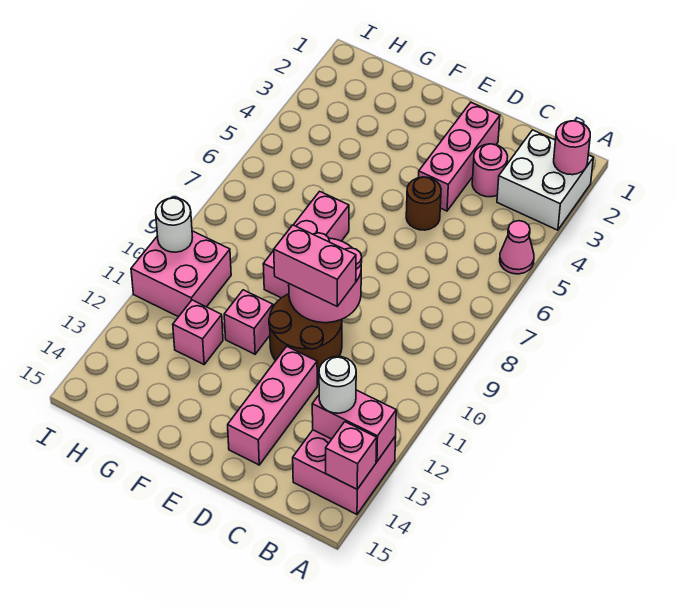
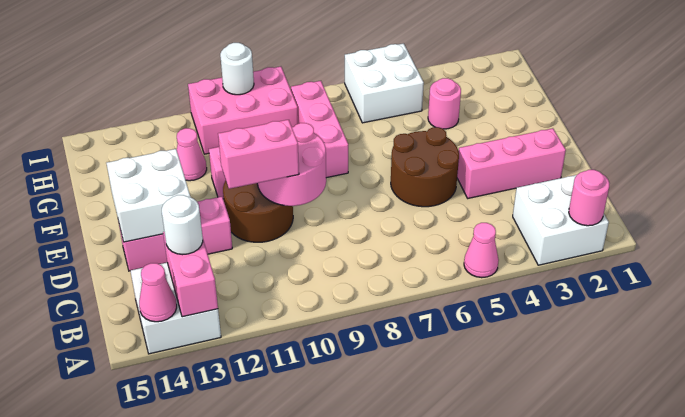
pink brick A13:B14 level 1 -> white brick A13:B14 level 1
pink brick A14 level 2 -> pink cone A14 level 2
pink round brick C3 level 1 -> pink round brick G4 level 1
brown round brick D5 level 1 -> brown round brick D5:E6 level 1
pink brick D10:E10 level 3 -> pink brick D10:D11 level 3
none -> white brick D13:E14 level 2
pink brick F7:F9 level 1 -> pink brick F8:H8 level 1
pink brick G12 level 1 -> pink cone G12 level 1
none -> white brick H5:I6 level 1
pink brick H10:I11 level 1 -> pink brick H9:I11 level 1

